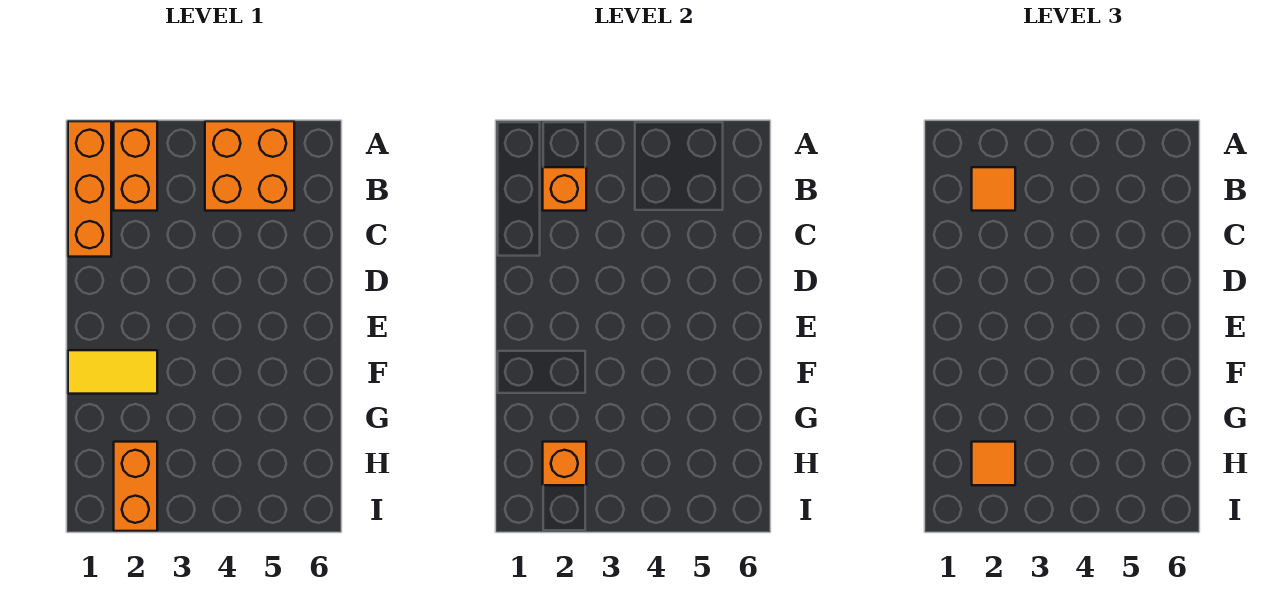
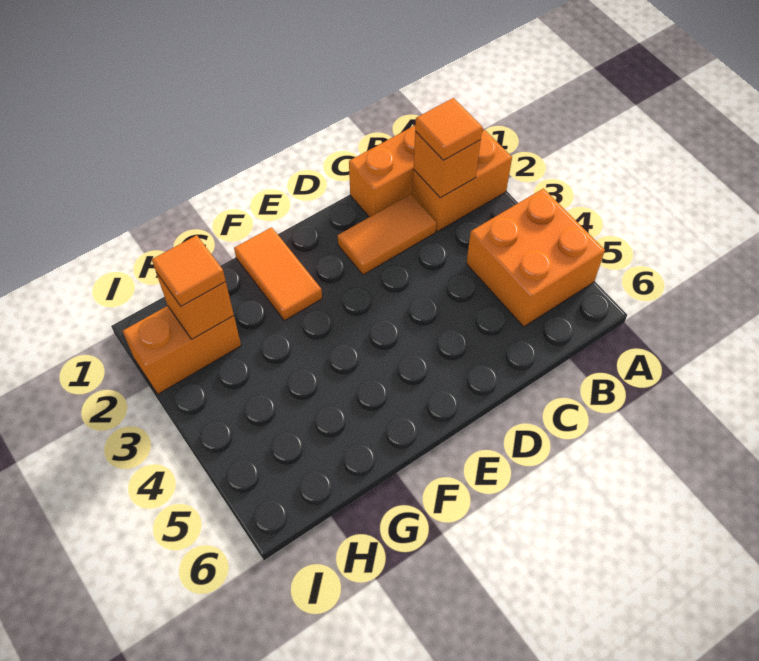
none -> orange tile C2:D2 level 1
yellow tile F1:F2 level 1 -> orange tile F1:F2 level 1

